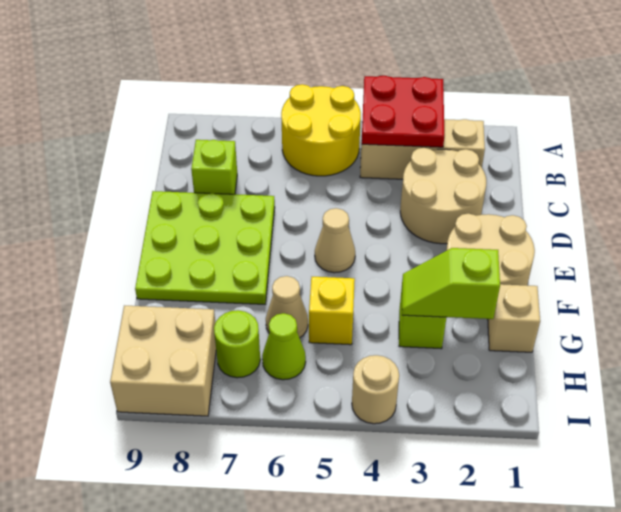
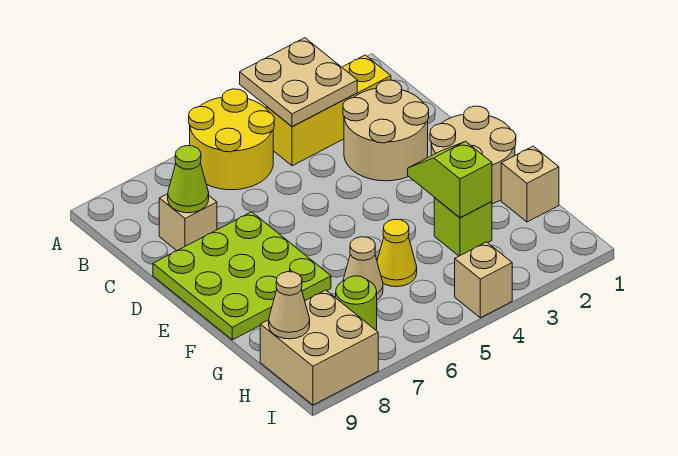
red plate A3:B4 level 2 -> tan plate A3:B4 level 2
tan brick B2:B4 level 1 -> yellow brick B2:B4 level 1
lime brick C8 level 1 -> tan brick C8 level 1
tan cone E5 level 1 -> tan cone H9 level 2
lime slope G2:G3 level 2 top 2 -> lime slope F3:G3 level 2 top G
yellow brick G5 level 1 -> yellow cone G5 level 1
lime cone H6 level 1 -> lime cone C8 level 2
tan round brick I4 level 1 -> tan brick I4 level 1

